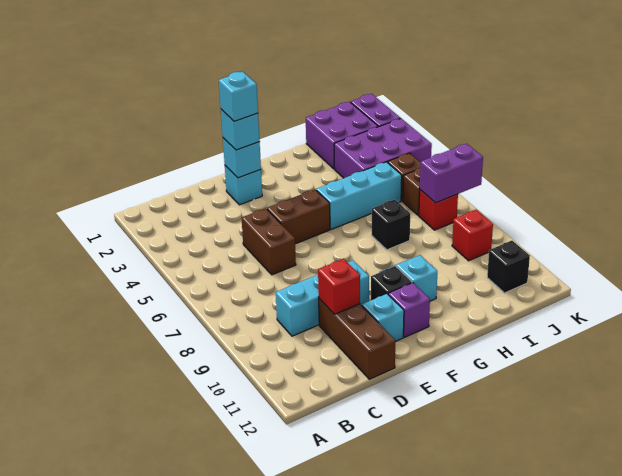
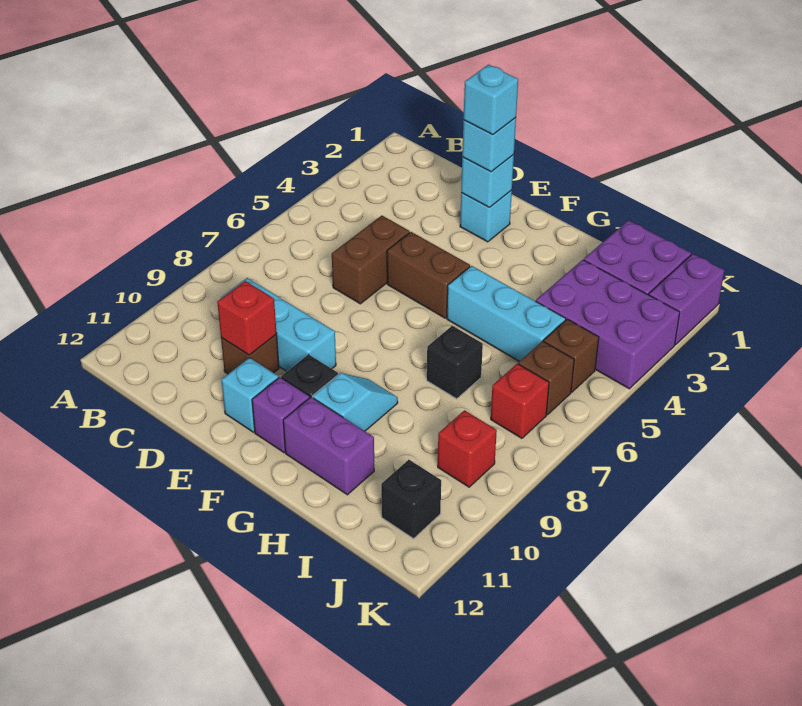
brown brick D10:D12 level 1 -> brown brick D10 level 1
purple brick J7:K7 level 2 -> purple brick G11:H11 level 1

